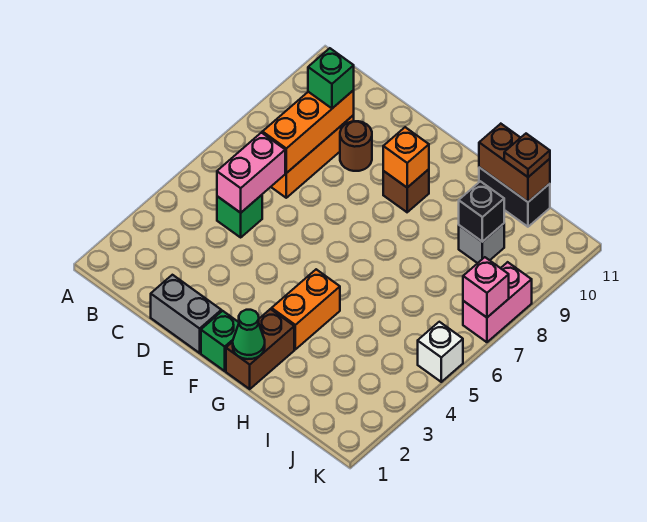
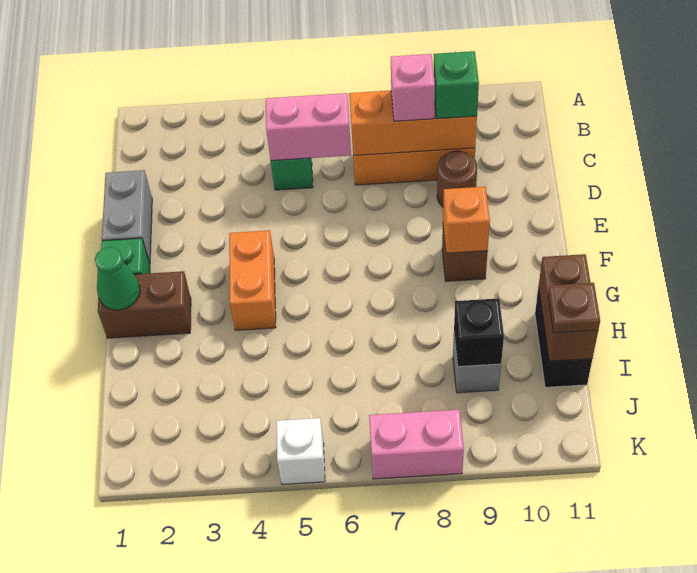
orange brick G3:G4 level 1 -> orange brick F4:G4 level 1
pink brick K7 level 2 -> pink brick C8 level 3

